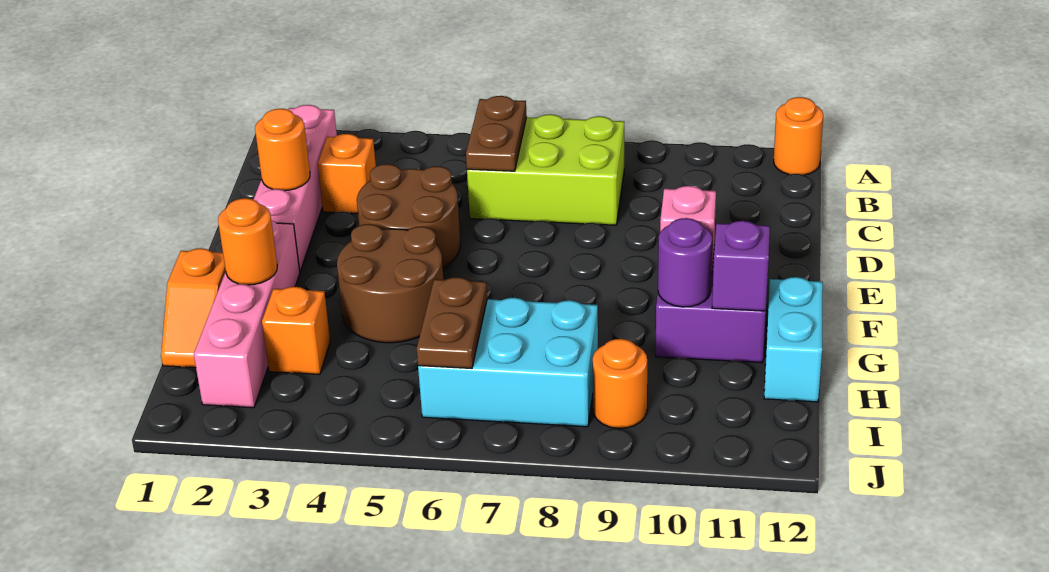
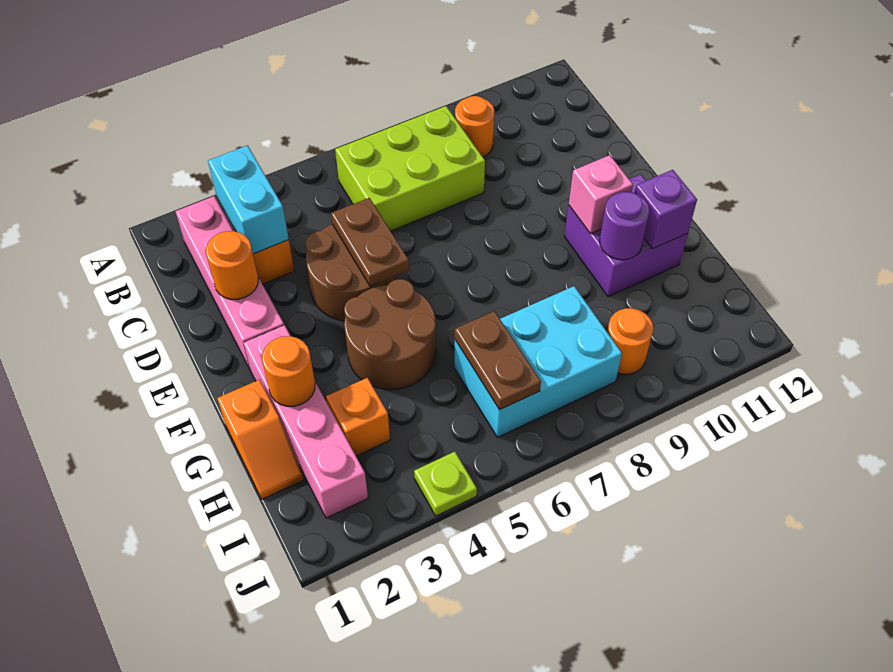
orange round brick A12 level 1 -> orange round brick B9 level 1
brown plate B6:C6 level 2 -> brown plate D5:E5 level 2
cyan brick G12:H12 level 1 -> cyan brick B3:C3 level 2
none -> lime plate J4 level 1

